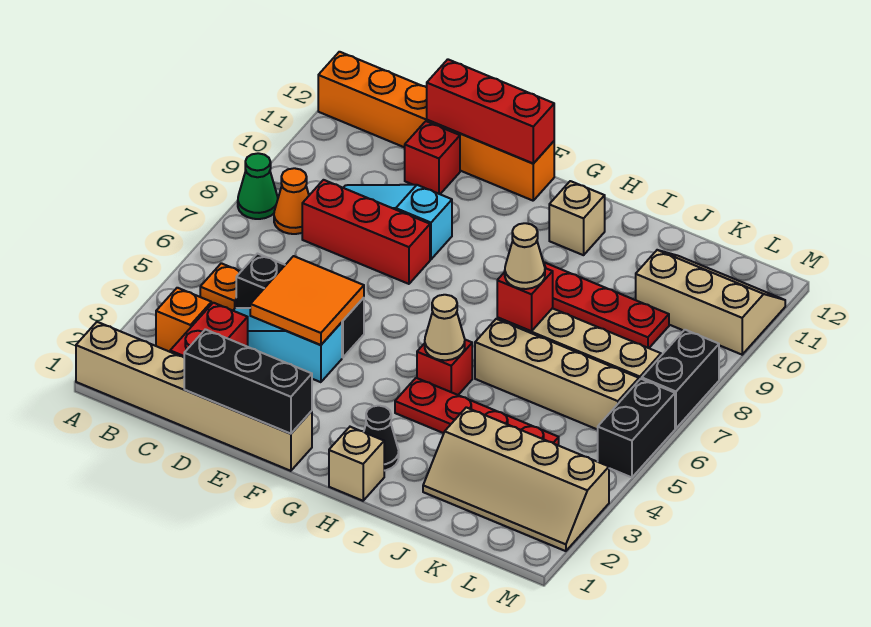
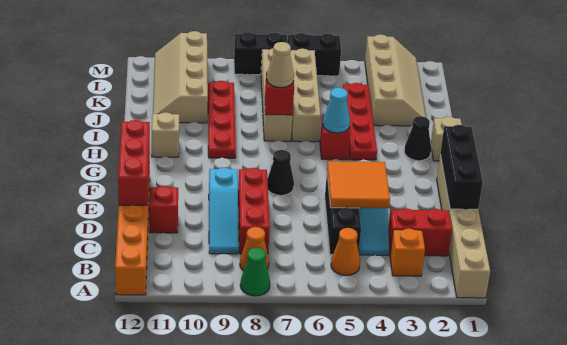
orange plate B5 level 1 -> orange cone B5 level 1
none -> black cone F7 level 1
tan cone H5 level 2 -> cyan cone H5 level 2
tan slope K10:M11 level 1 top 10 -> tan slope J10:M11 level 1 top 10

